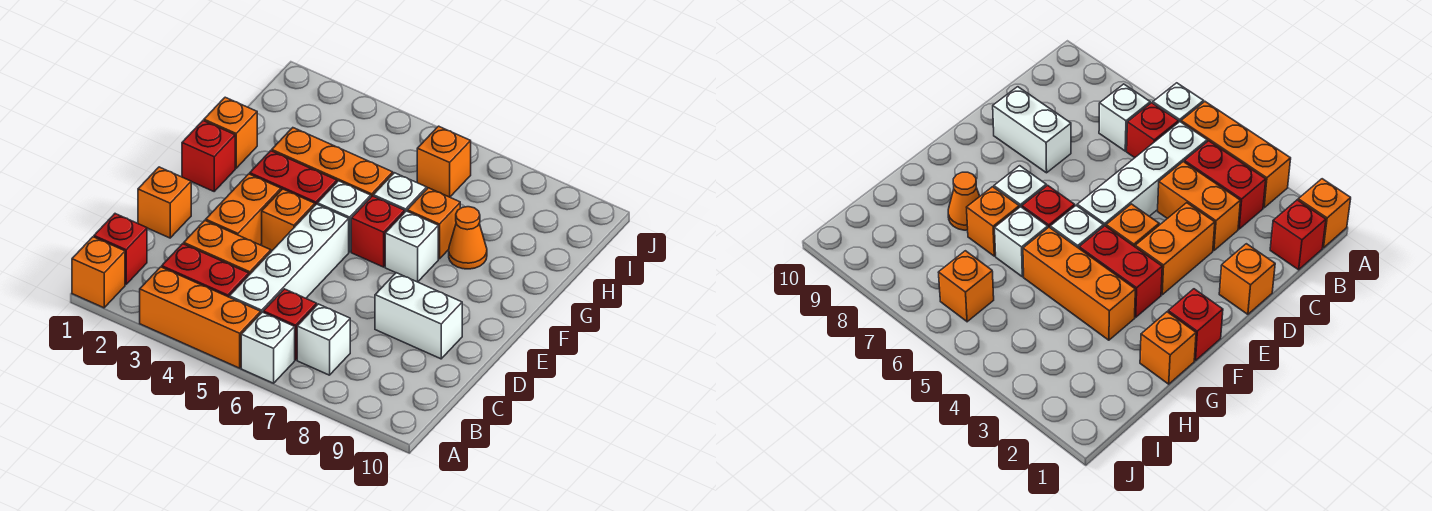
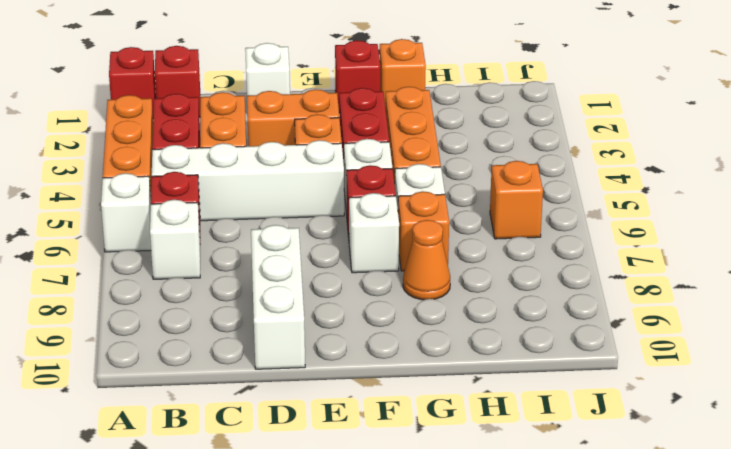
orange brick A1 level 1 -> red brick A1 level 1
orange brick D1 level 1 -> white brick D1 level 1
white brick D8:D9 level 1 -> white brick D8:D10 level 1

